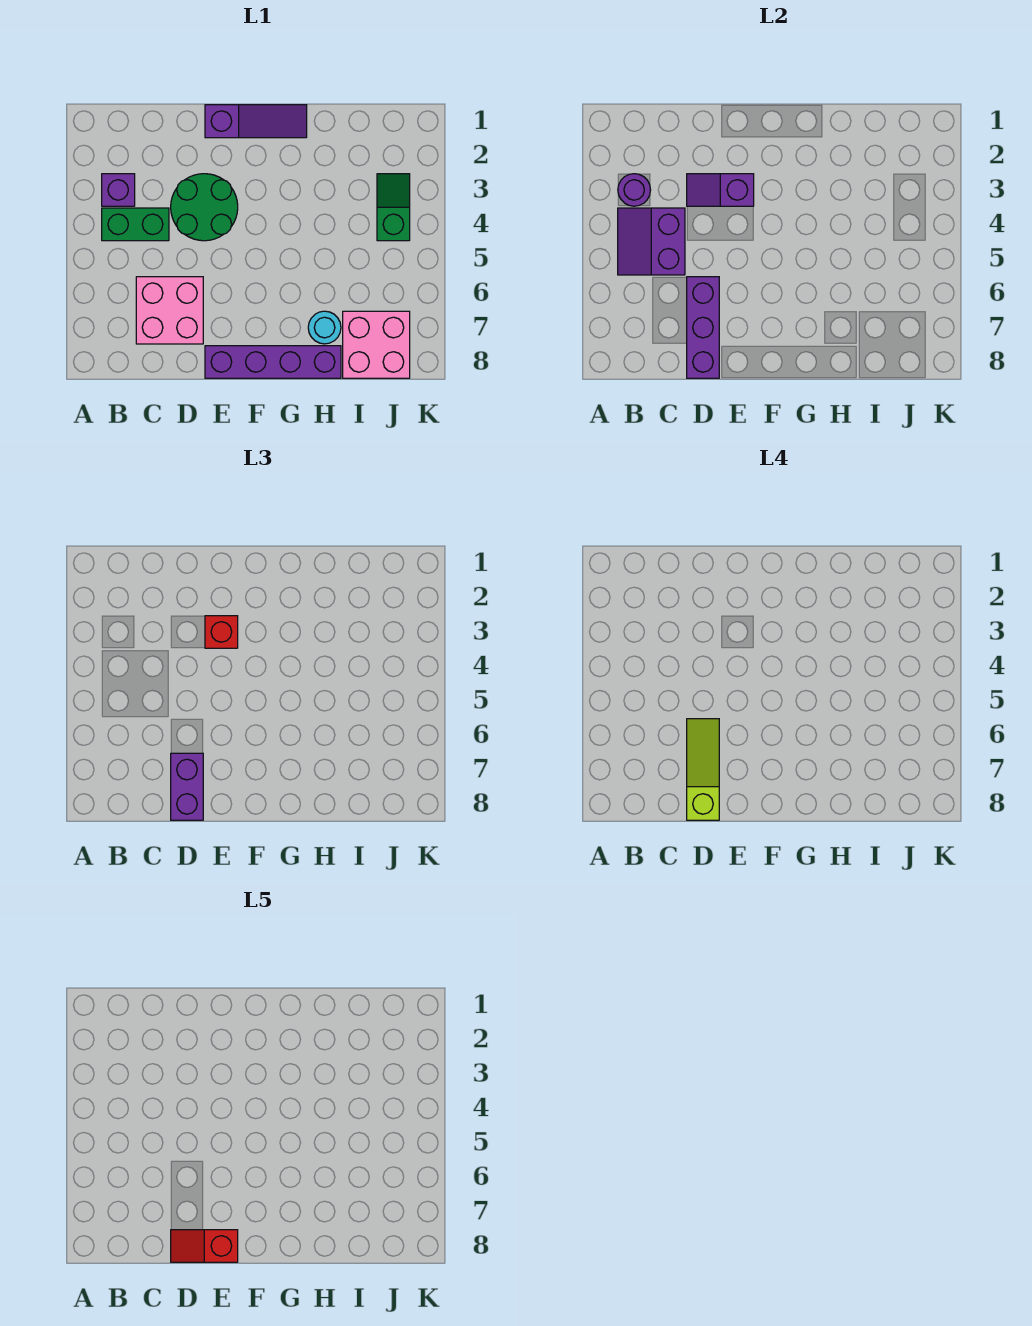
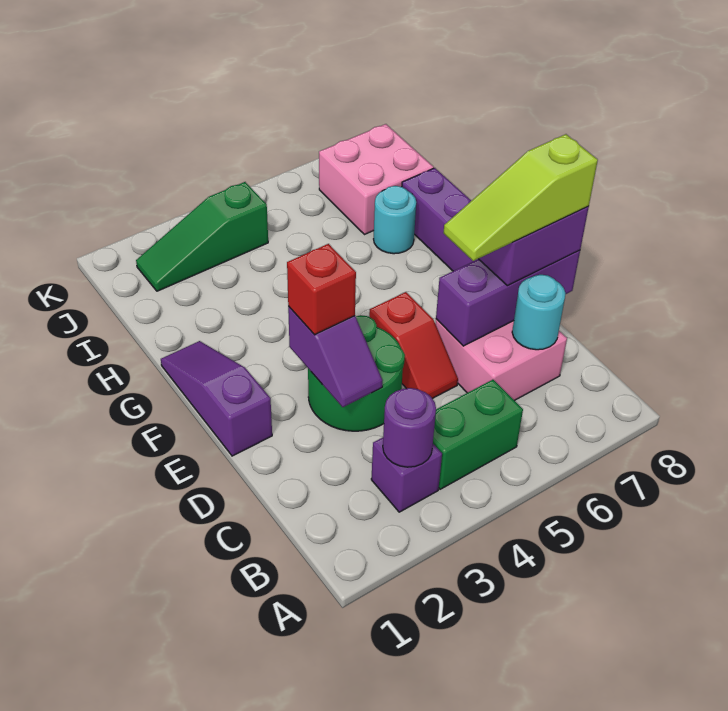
green brick B4:C4 level 1 -> green brick B4:B5 level 1
purple slope B4:C5 level 2 top C -> none
none -> cyan round brick C7 level 2
red slope D8:E8 level 5 top E -> red slope D5:E5 level 1 top E
green slope J3:J4 level 1 top 4 -> green slope J2:J4 level 1 top 4

